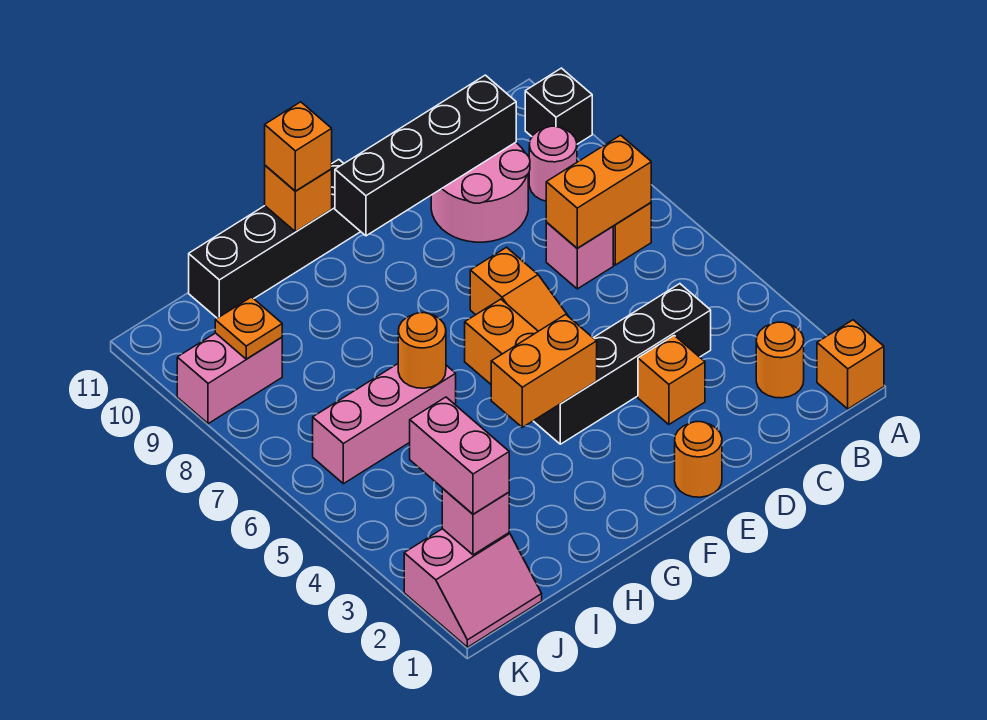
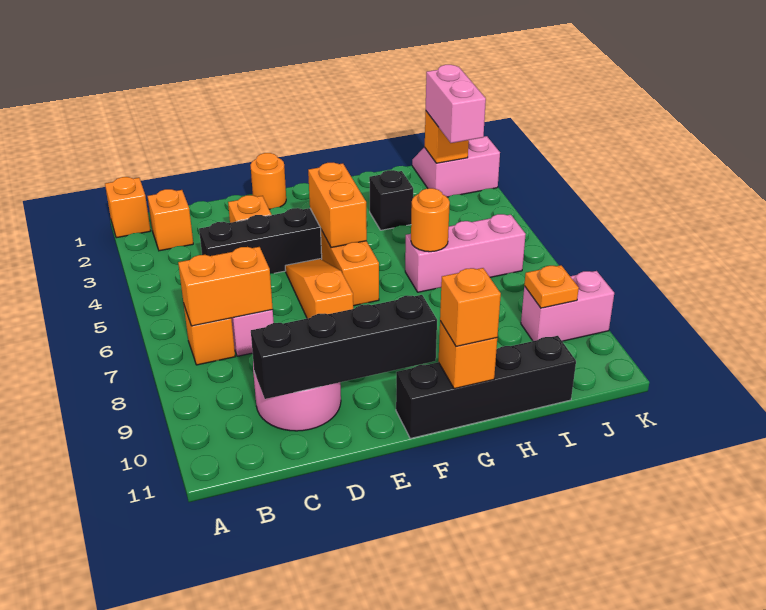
black brick A10 level 1 -> black brick H3 level 1
orange round brick B2 level 1 -> orange brick B2 level 1
pink round brick B9 level 1 -> none
orange brick F4:G4 level 2 -> orange brick F4:F5 level 2
pink brick J2 level 2 -> orange brick J2 level 2

